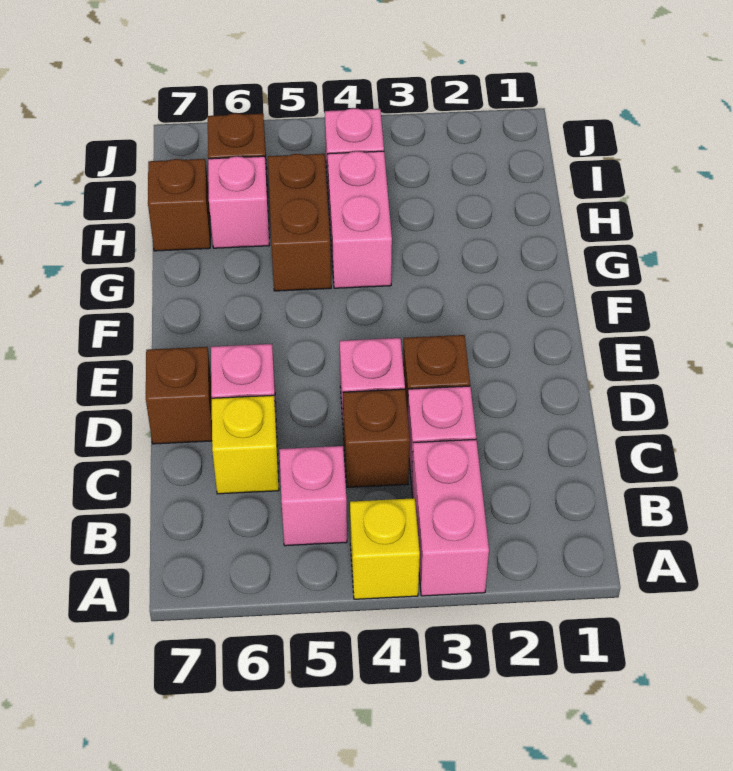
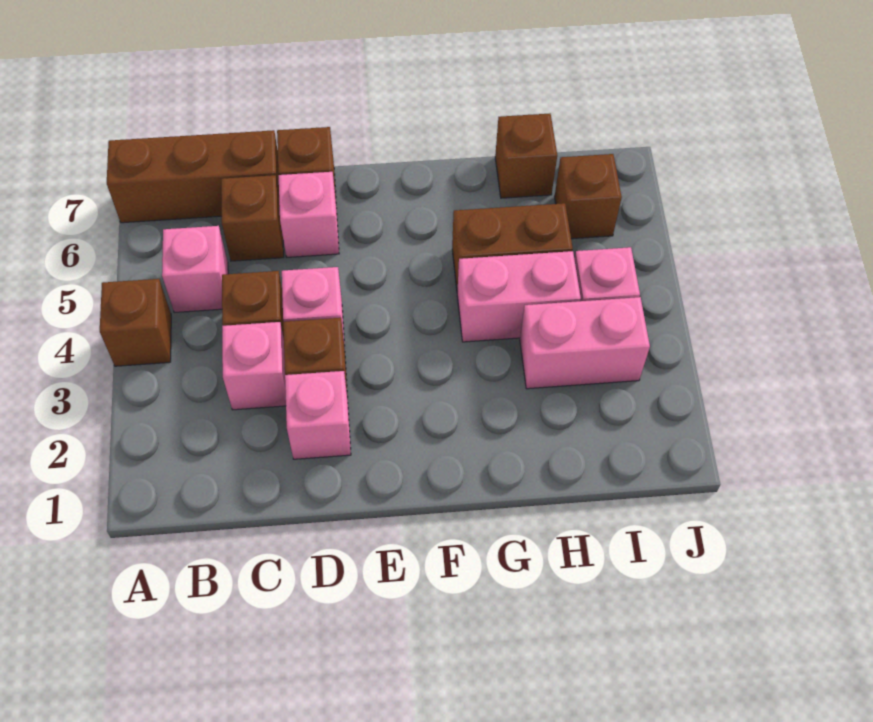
pink brick A3:B3 level 1 -> pink brick H3:I3 level 1
yellow brick A4 level 1 -> brown brick A4 level 1
none -> brown brick A7:C7 level 1
yellow brick C6 level 1 -> brown brick C6 level 1
pink brick H6 level 1 -> pink brick D2 level 1

